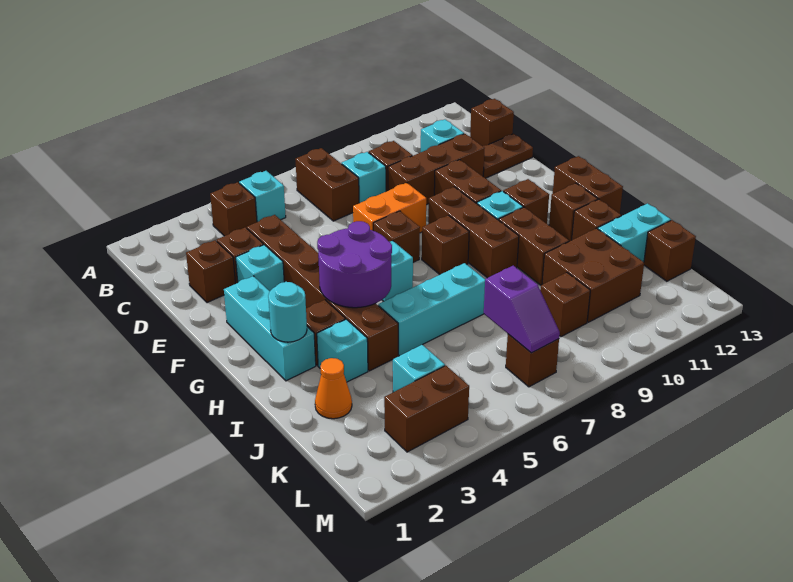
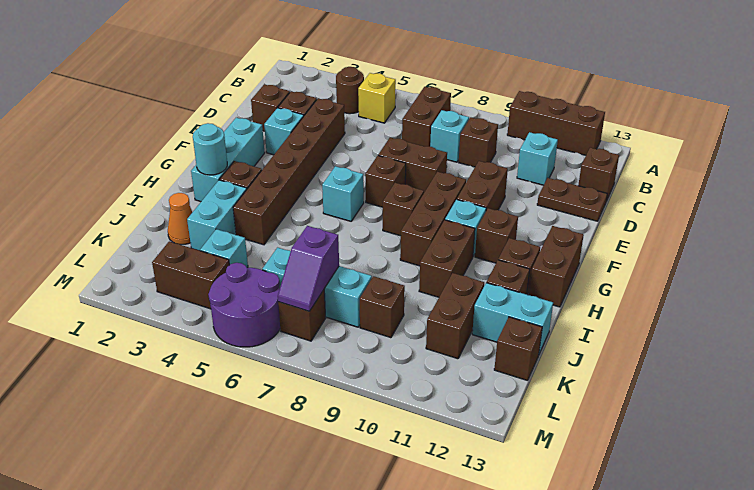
brown brick B4 level 1 -> brown round brick B4 level 1
cyan brick B5 level 1 -> yellow brick B5 level 1
brown brick D9:D11 level 1 -> brown brick A10:A12 level 1
orange brick E7:E8 level 1 -> brown brick E7:E8 level 1
purple round brick G4:H5 level 2 -> purple round brick L5:M6 level 1
cyan brick I3 level 1 -> cyan brick I3:J3 level 1
cyan brick I5:I7 level 1 -> cyan brick K6:K8 level 1
brown brick J10:K11 level 1 -> brown brick J11:K11 level 1

